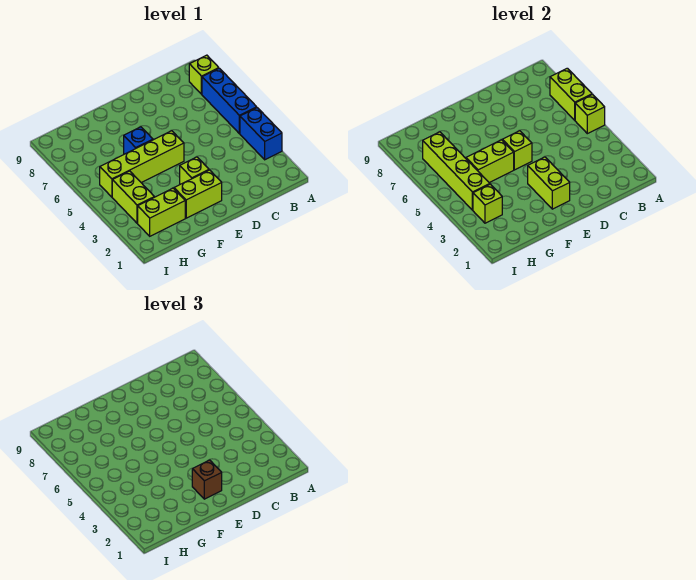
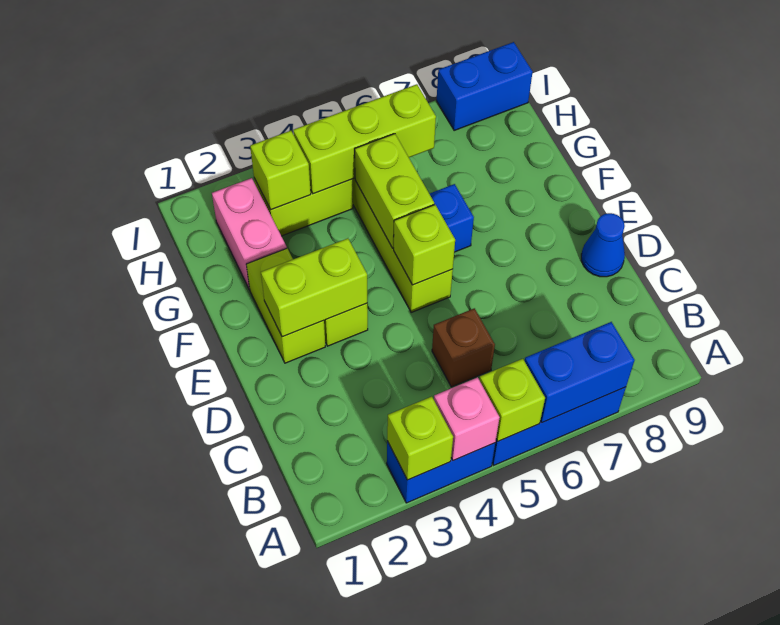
none -> pink brick A4 level 2
lime brick A6:A7 level 2 -> blue brick A6:A7 level 2
lime brick A8 level 1 -> lime brick A3 level 2
none -> blue cone D9 level 1
brown brick E2 level 3 -> brown brick C5 level 1
lime brick G2:H2 level 1 -> pink brick G2:H2 level 1
lime brick H4:H7 level 2 -> lime brick H4:H6 level 2
none -> blue brick I8:I9 level 1

